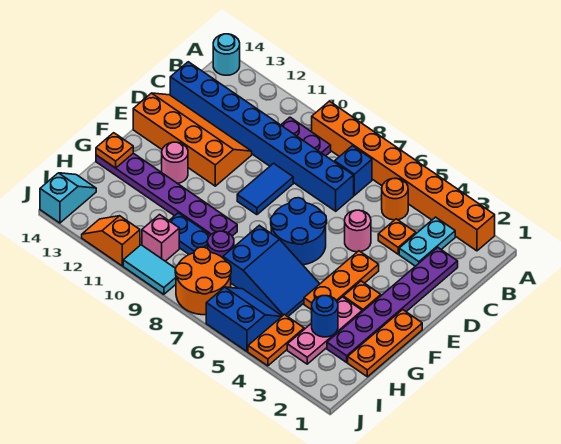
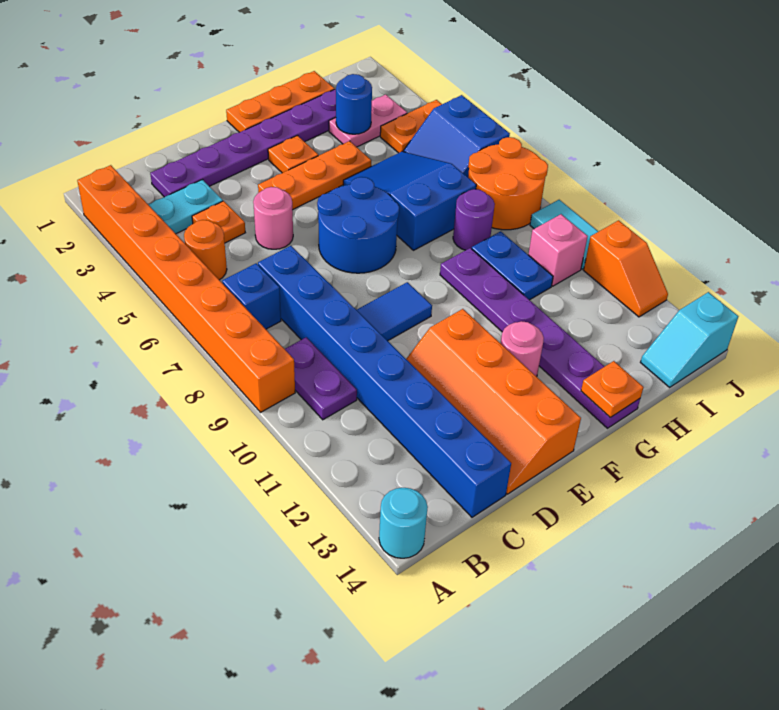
pink plate G3:I3 level 1 -> pink plate H3:I3 level 1

